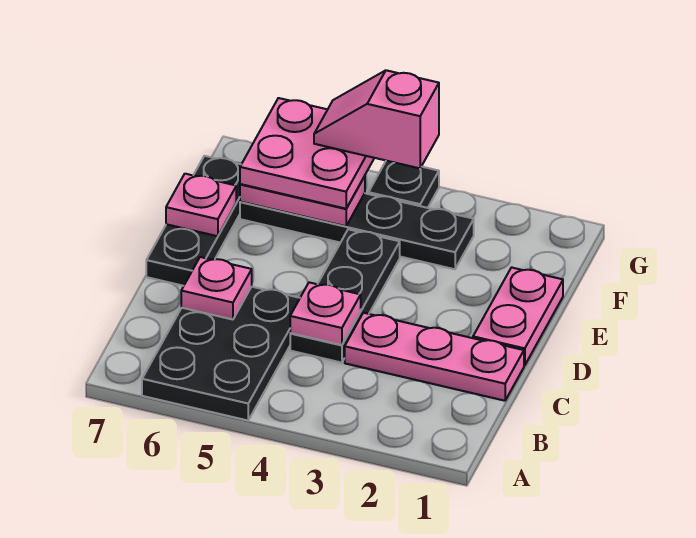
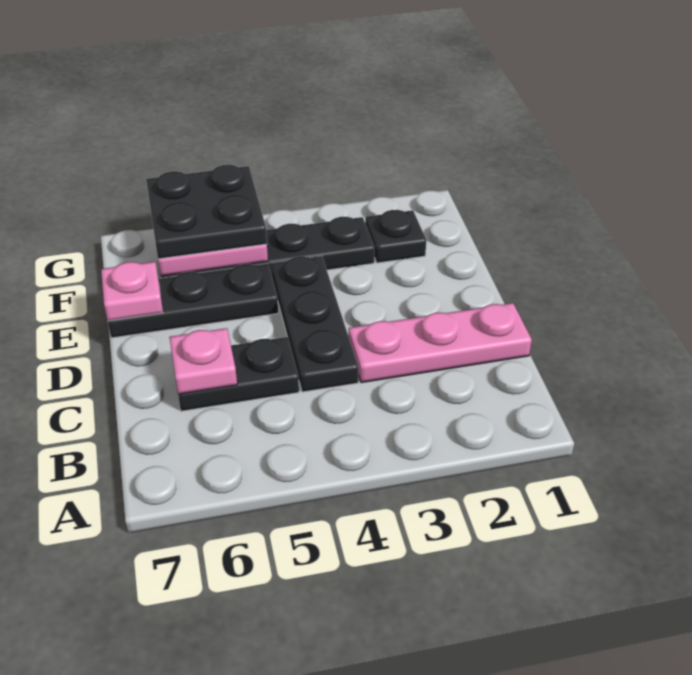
black plate A5:C6 level 1 -> black plate C5:C6 level 1
pink plate C4 level 2 -> none
pink plate D1:E1 level 1 -> none
black plate D7:F7 level 1 -> black plate E5:E7 level 1
pink plate F5:G6 level 3 -> black plate F5:G6 level 3
black plate G4 level 1 -> black plate F2 level 1
pink slope G4:G5 level 4 top 4 -> none

